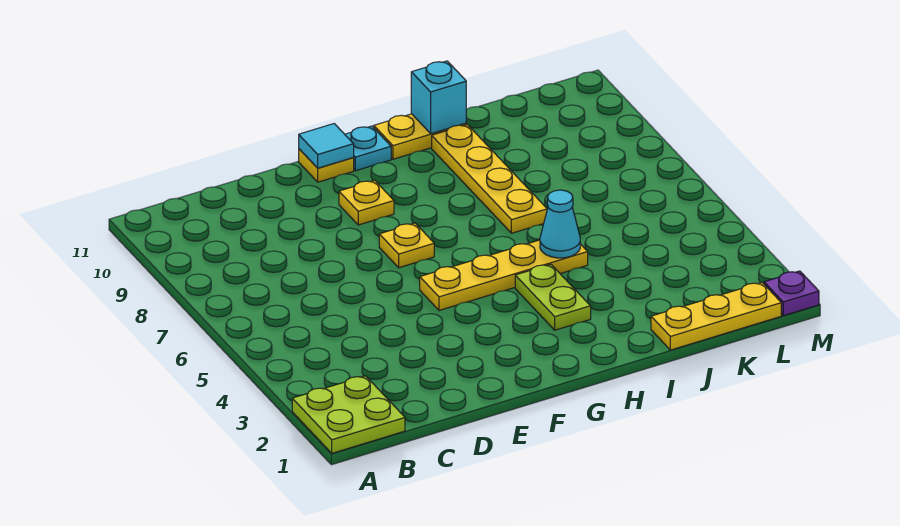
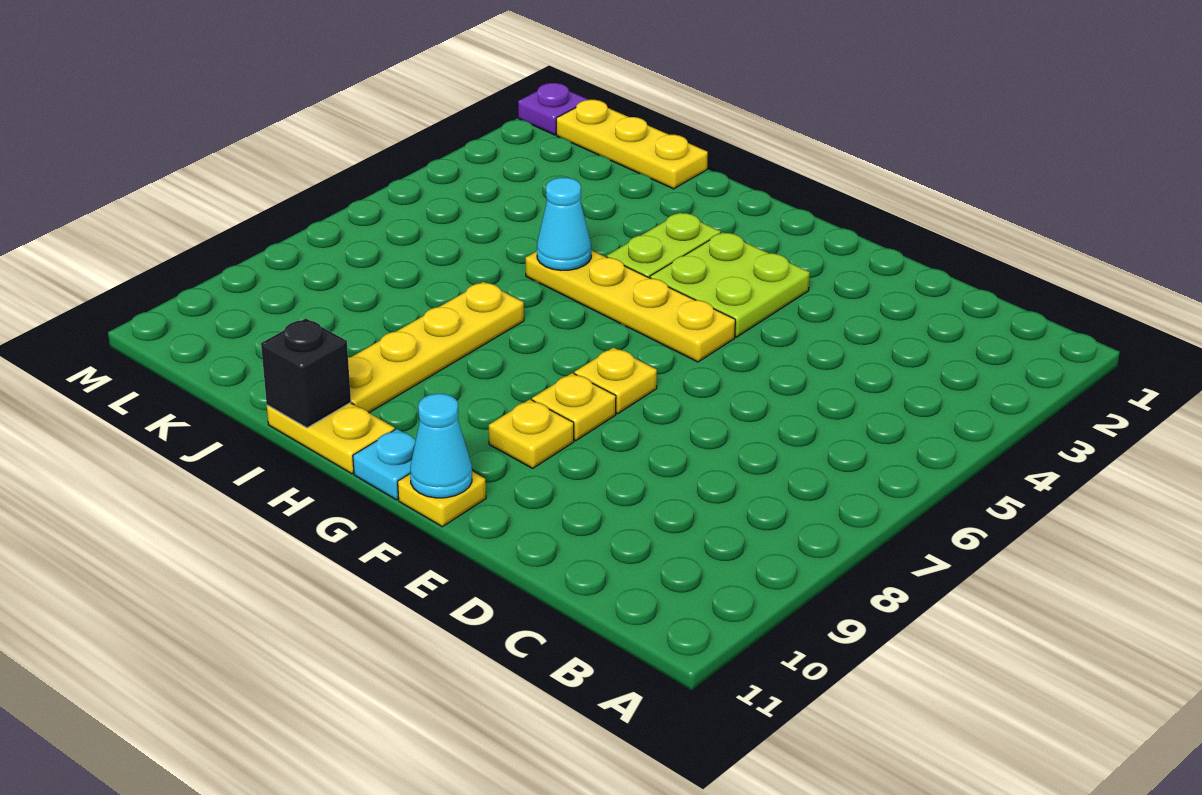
lime plate A1:B2 level 1 -> lime plate F3:G4 level 1
none -> yellow plate F8 level 1
cyan tile F11 level 2 -> cyan cone F11 level 2
cyan brick I11 level 2 -> black brick I11 level 2

